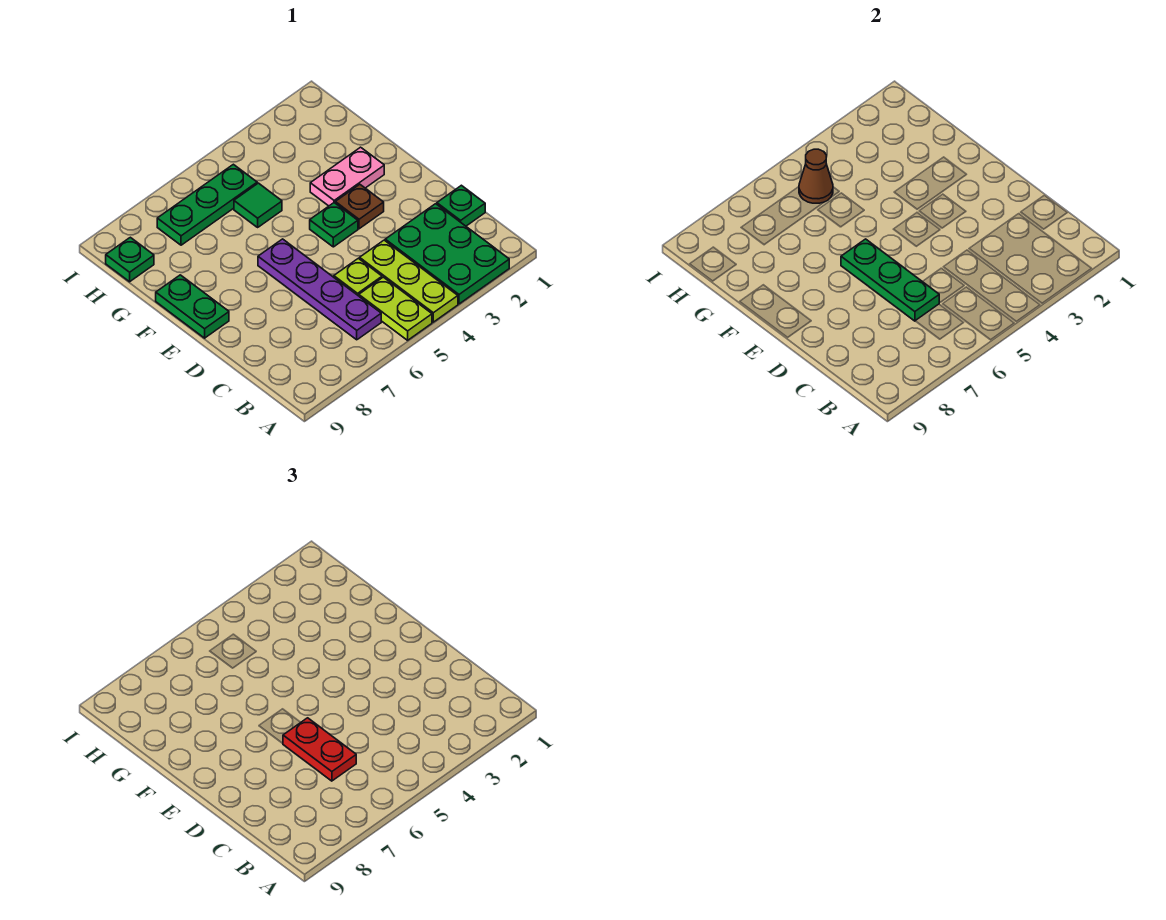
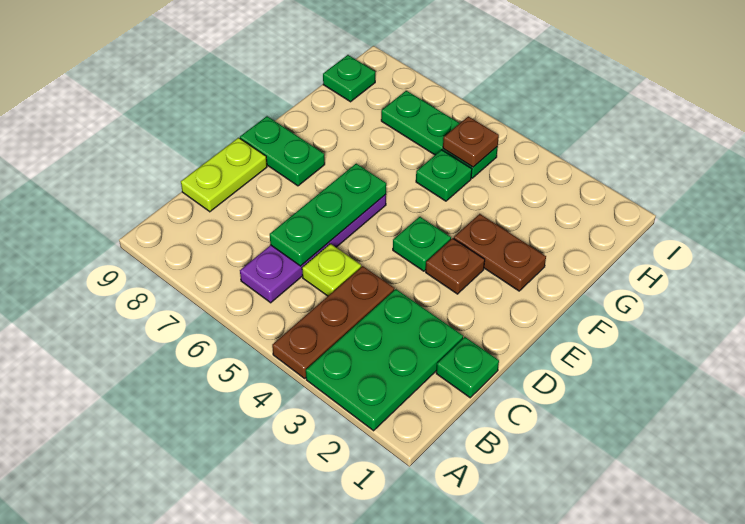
lime plate A4:C4 level 1 -> brown plate A4:C4 level 1
lime plate A5:B5 level 1 -> lime plate C9:D9 level 1
red plate C6:D6 level 3 -> none
green plate E9:F9 level 1 -> green plate E8:E9 level 1
pink plate F2:F3 level 1 -> brown plate F2:F3 level 1
green tile G5 level 1 -> green plate G5 level 1
brown cone H5 level 2 -> brown plate H5 level 2

